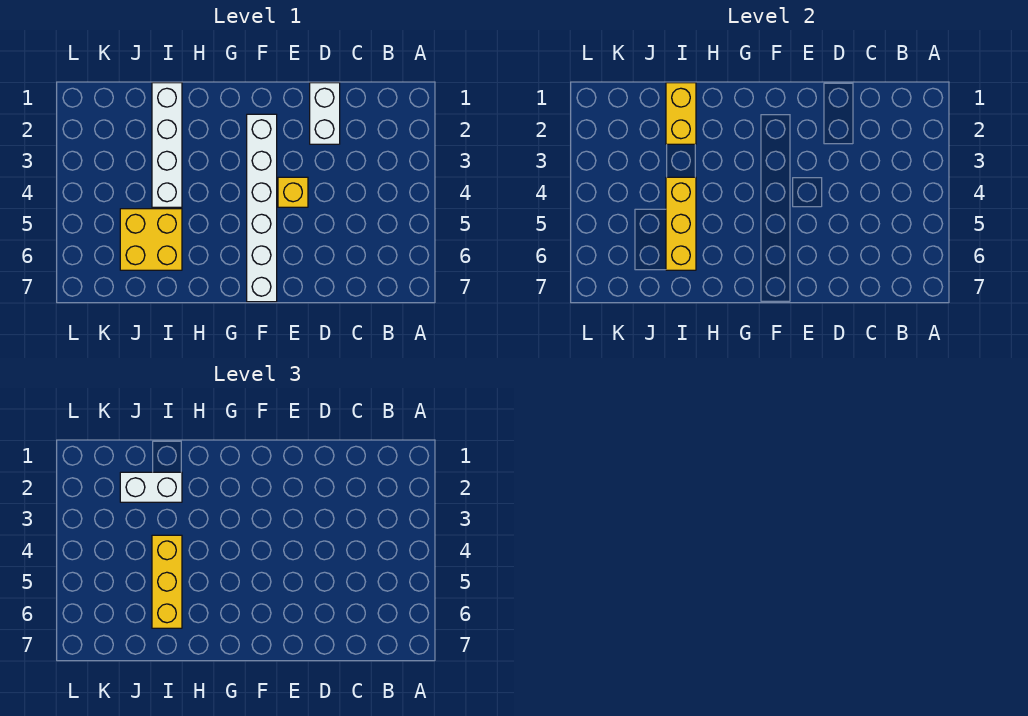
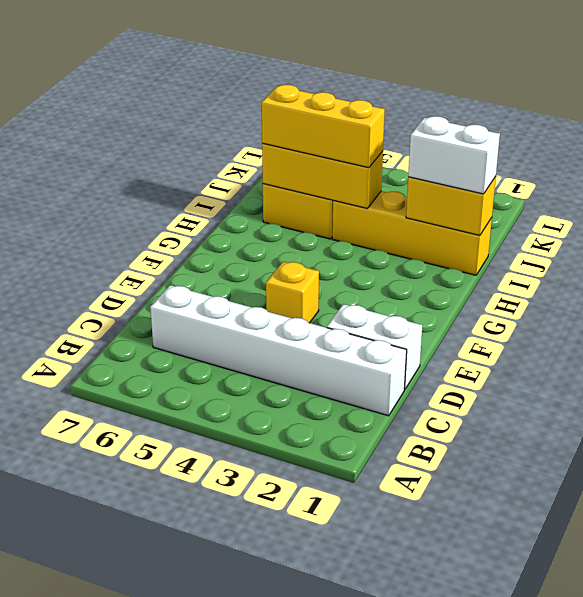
white brick F2:F7 level 1 -> white brick C1:C6 level 1
white brick I1:I4 level 1 -> yellow brick I1:I4 level 1
white brick I2:J2 level 3 -> white brick I1:I2 level 3

